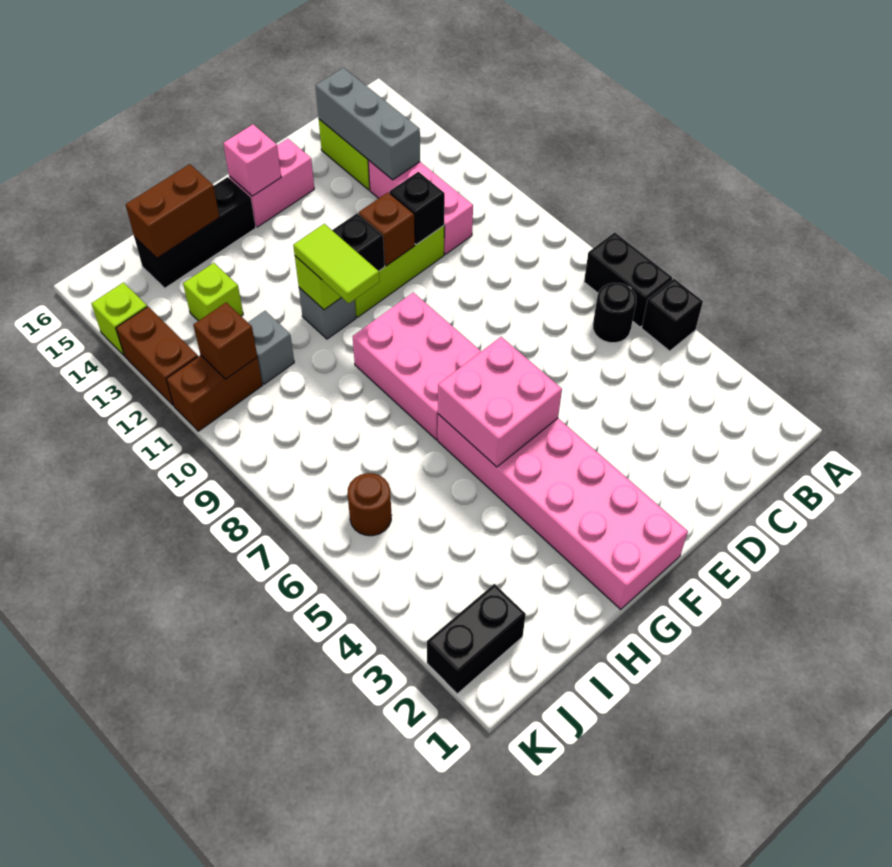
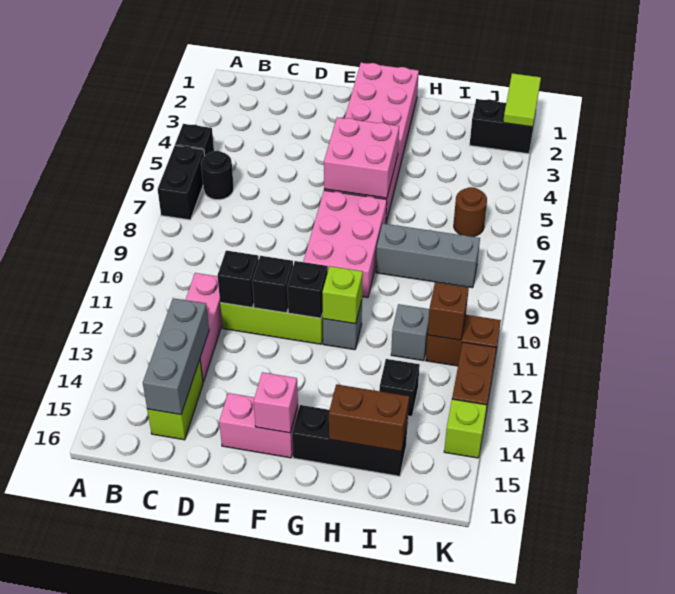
brown brick E11 level 2 -> black brick E11 level 2
lime tile G10:G11 level 3 -> lime tile K1:K2 level 2
none -> grey brick H8:J8 level 1
lime brick I13 level 1 -> black brick I13 level 1

